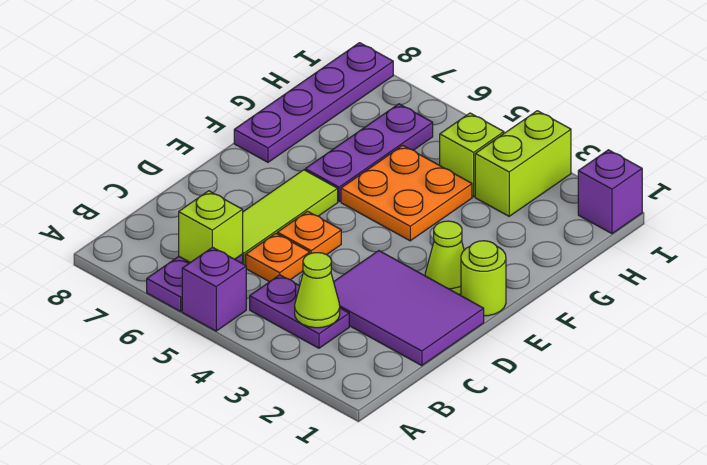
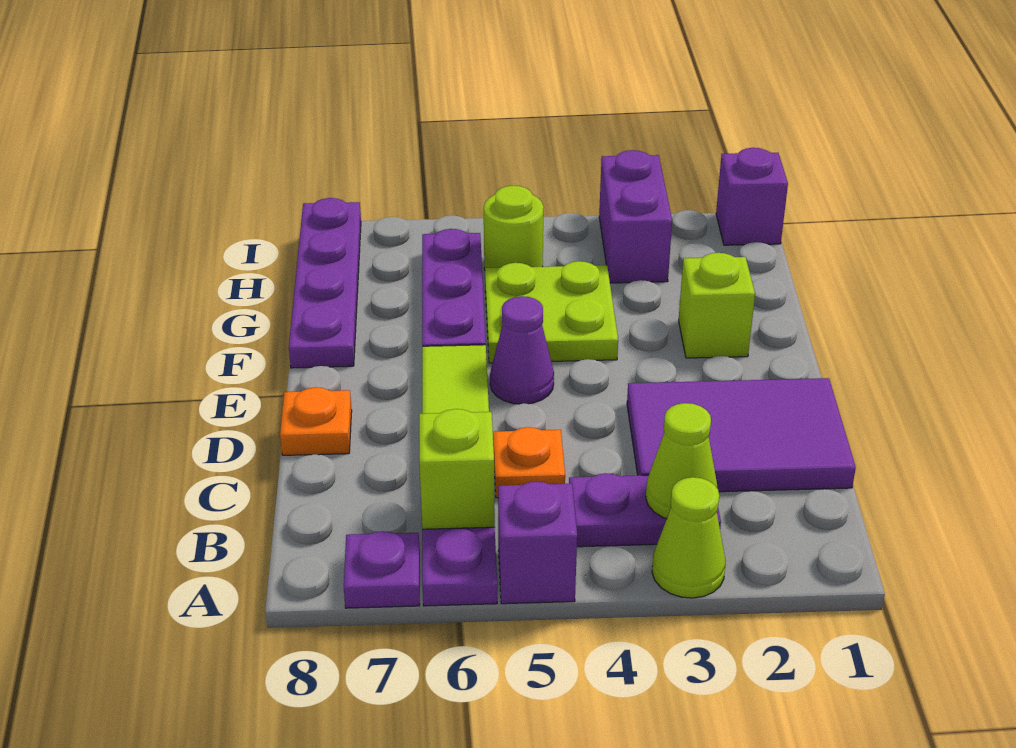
none -> purple plate A7 level 1
orange plate D5 level 1 -> orange plate D8 level 1
lime round brick E1 level 1 -> lime round brick H5 level 1
lime cone E2 level 1 -> lime cone A3 level 1
none -> purple cone E5 level 1
orange plate F4:G5 level 1 -> lime plate F4:G5 level 1
lime brick H3:I3 level 1 -> purple brick H3:I3 level 1
lime brick H4 level 1 -> lime brick F2 level 1

